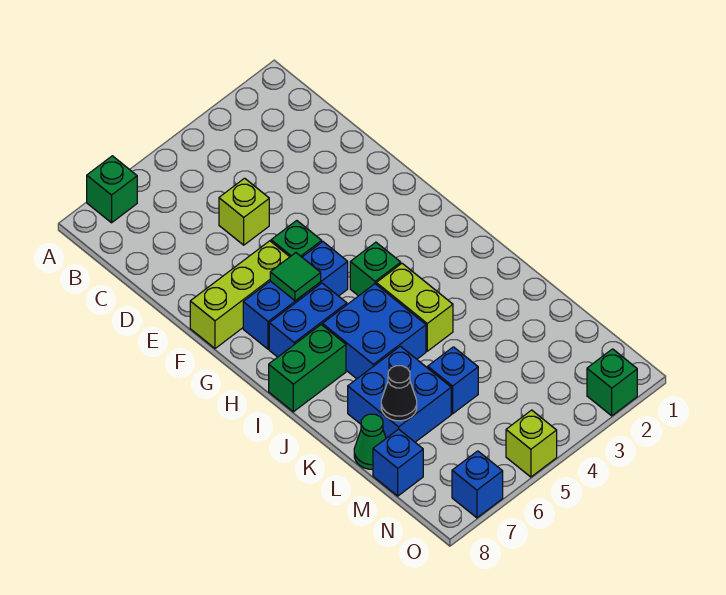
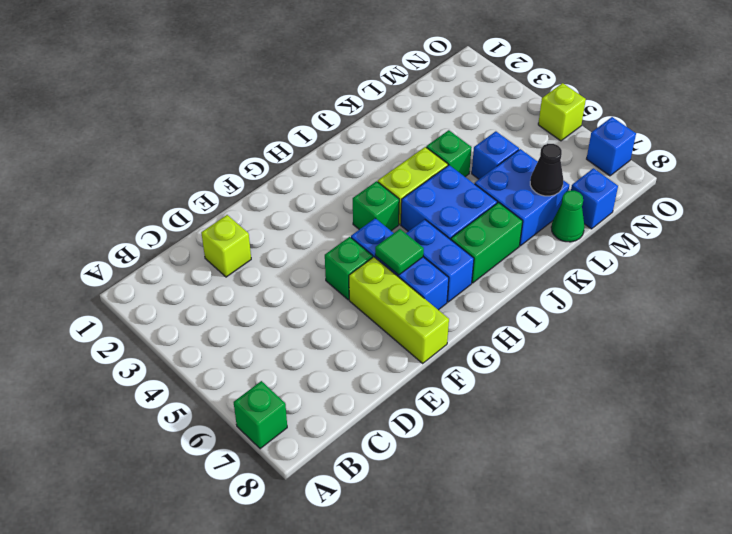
lime brick D5 level 1 -> lime brick D2 level 1
green brick I7:I8 level 1 -> green brick I7:J7 level 1
green brick O2 level 1 -> green brick K4 level 1

